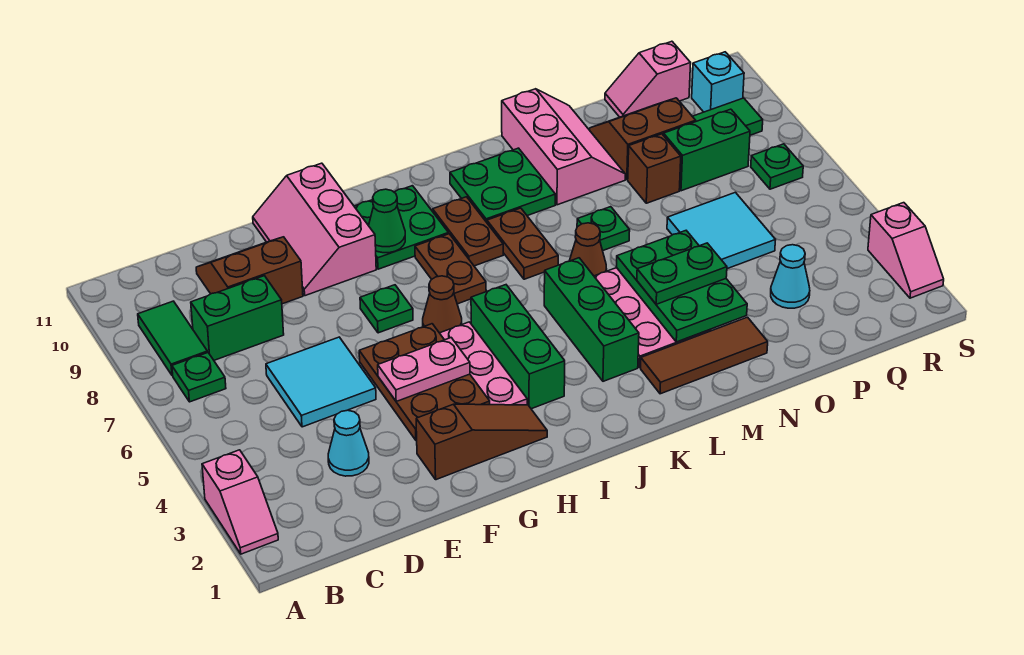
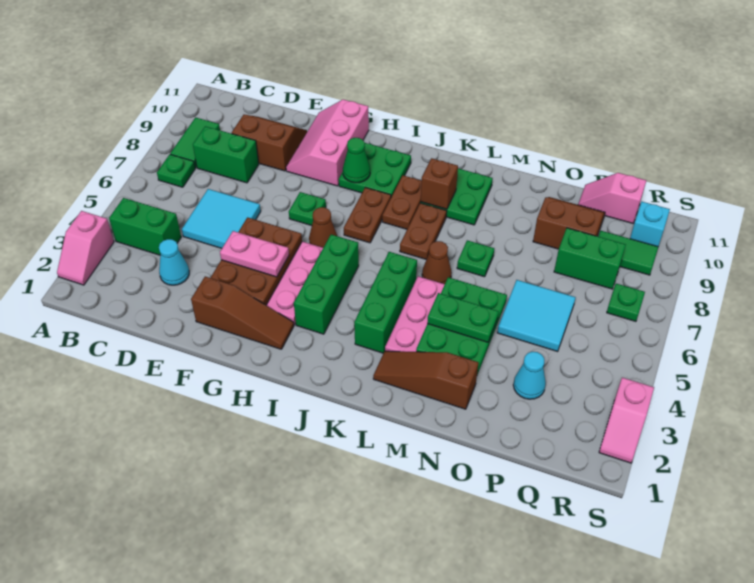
none -> green brick B4:C4 level 1
brown tile L2:N2 level 1 -> brown slope L2:N2 level 1 top N
pink slope M9:N11 level 1 top M -> none
brown brick O8 level 1 -> brown brick K9 level 2

